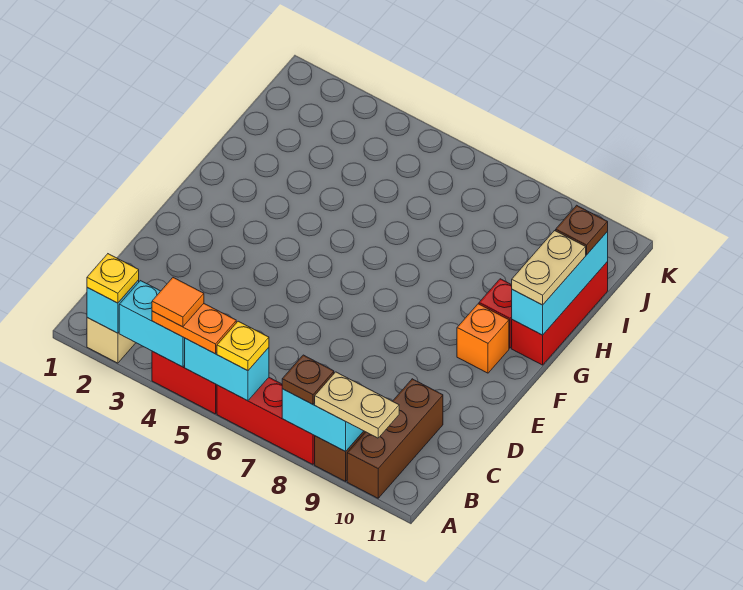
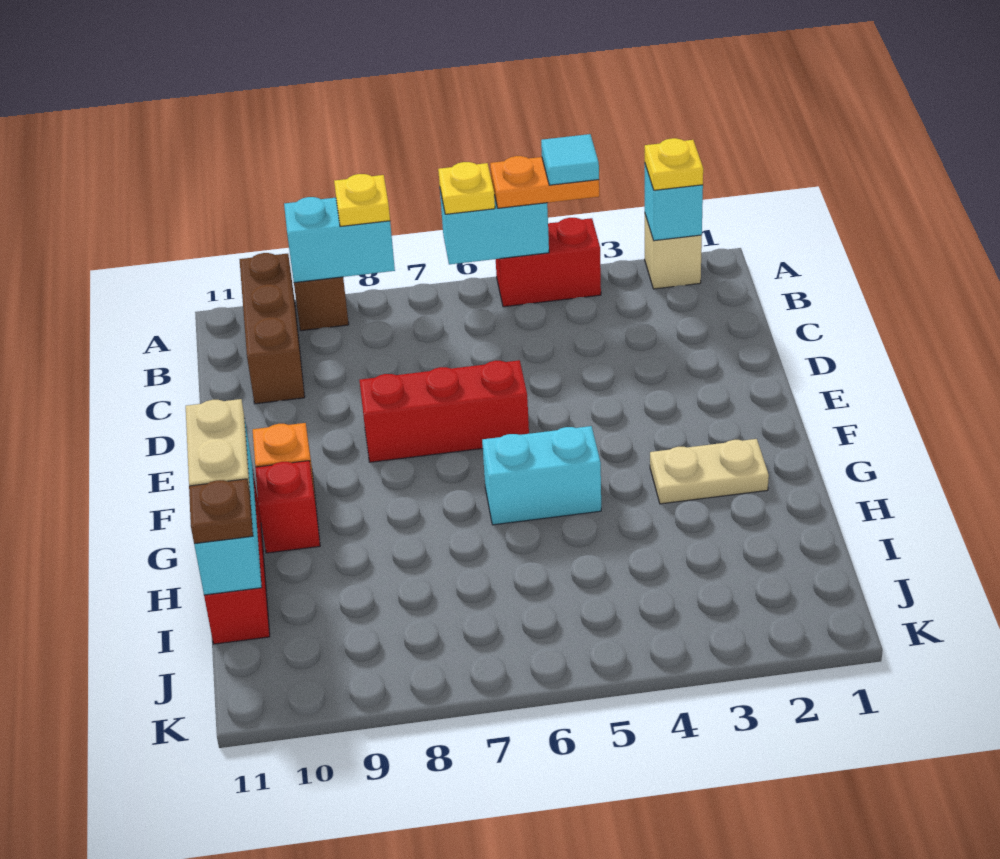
cyan brick A3:A4 level 2 -> cyan brick G5:G6 level 1
orange tile A4 level 4 -> cyan tile A4 level 4
red brick A6:A8 level 1 -> red brick E6:E8 level 1
brown plate A8 level 3 -> yellow plate A8 level 3
tan plate A9:A10 level 3 -> tan plate G2:G3 level 1

